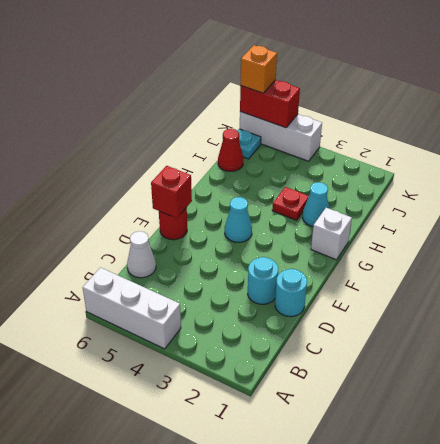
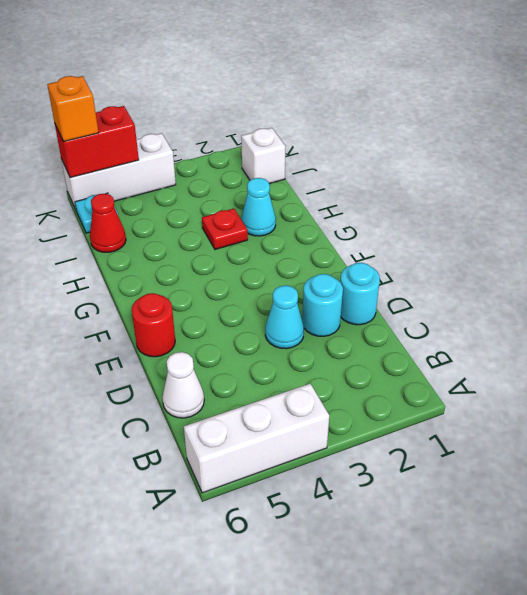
red brick E6 level 2 -> none
cyan cone F4 level 1 -> cyan cone D3 level 1
white brick G1 level 1 -> white brick J1 level 1

